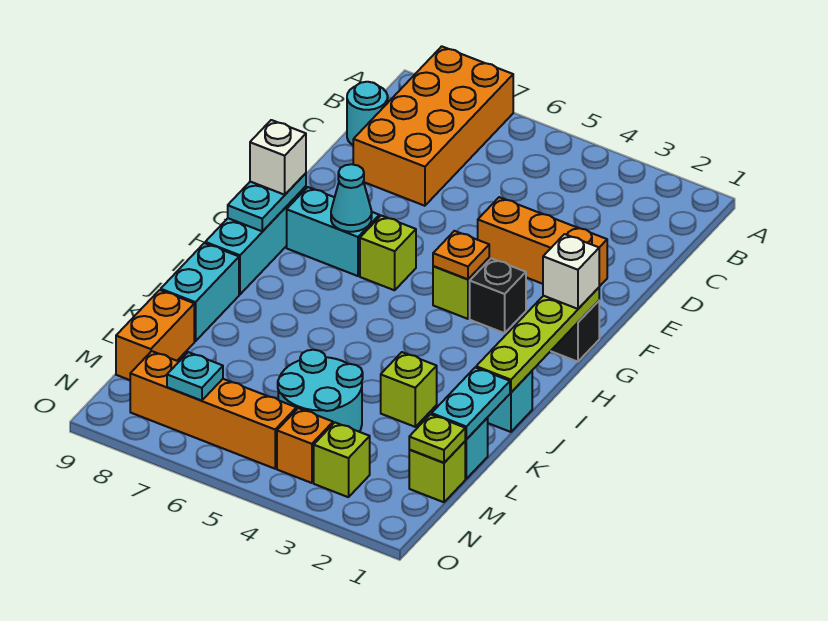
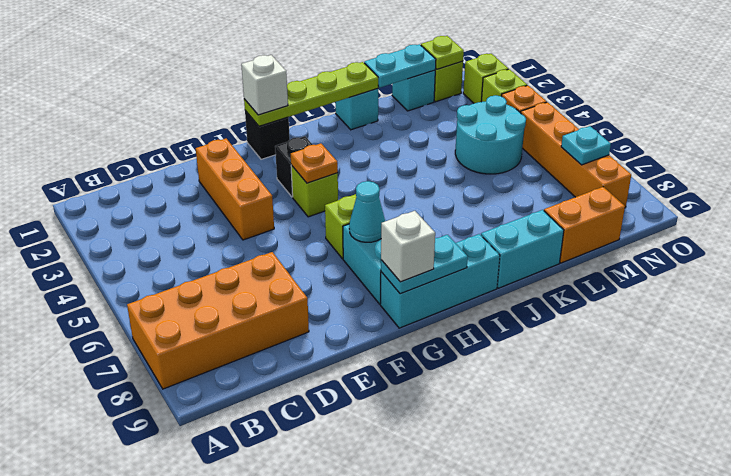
cyan round brick C9 level 1 -> none
lime brick K3 level 1 -> lime brick N2 level 1

